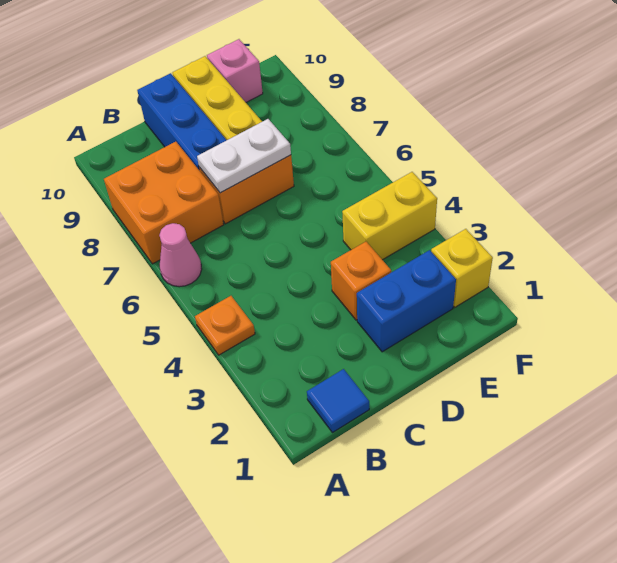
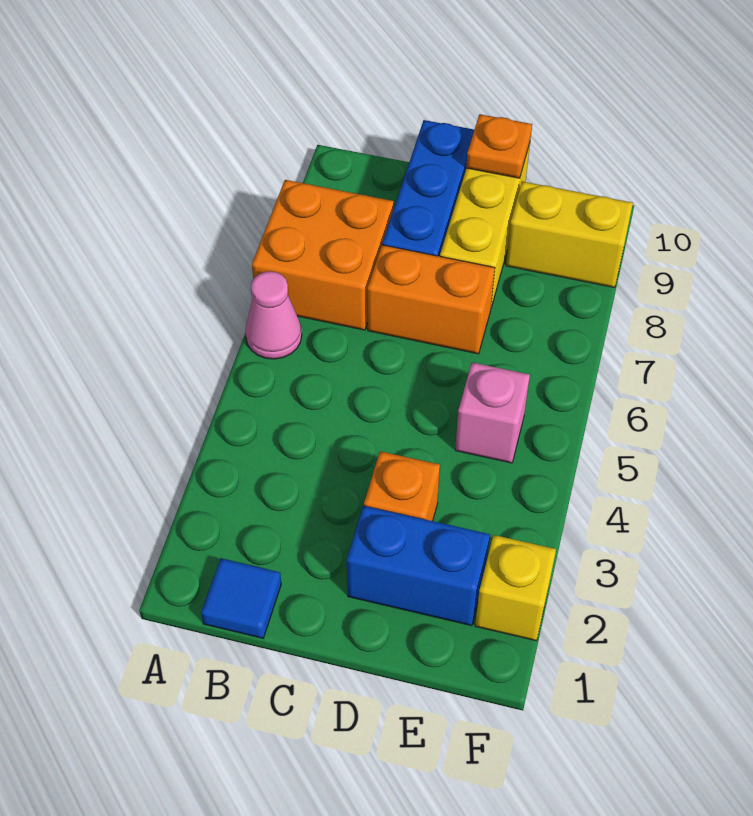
orange plate A4 level 1 -> orange plate D10 level 2
white plate C7:D7 level 2 -> none
yellow brick E4:F4 level 1 -> yellow brick E9:F9 level 1
pink brick E10 level 1 -> pink brick E5 level 1

